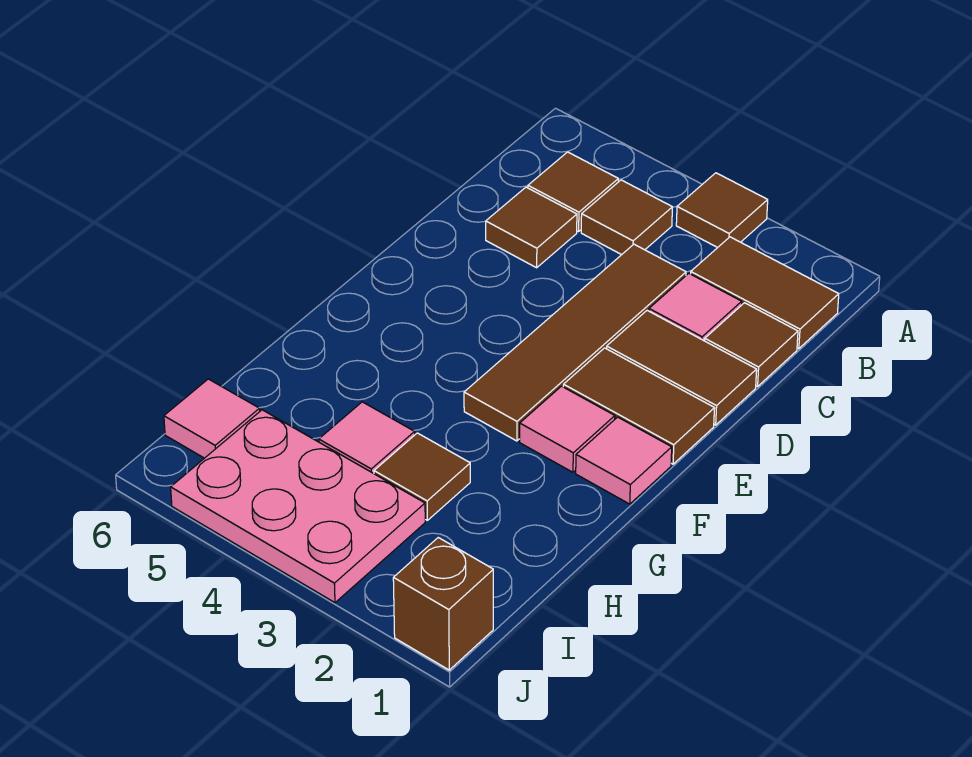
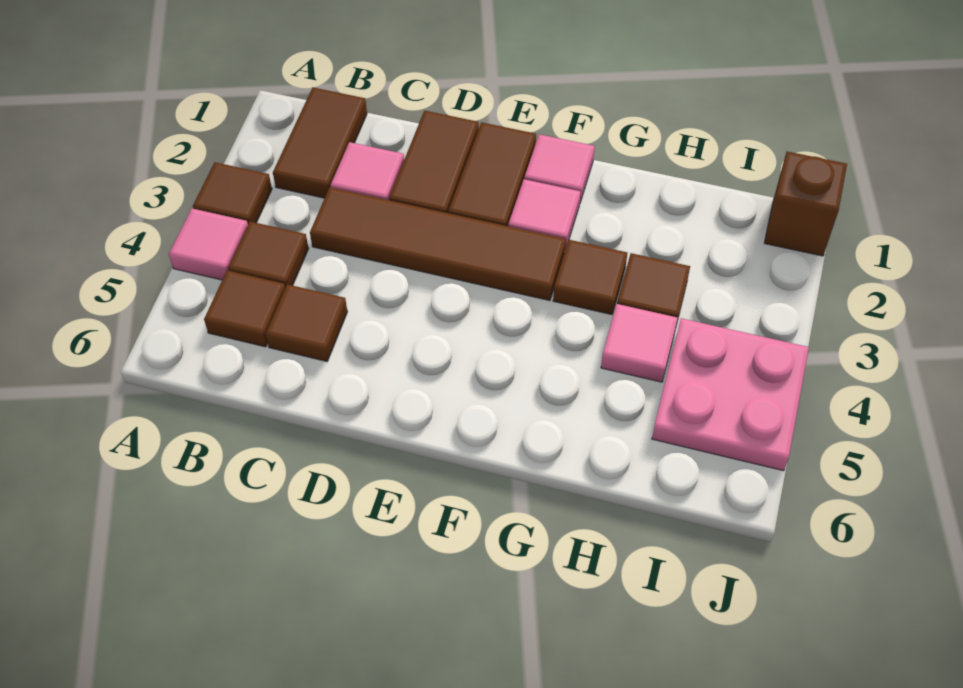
brown tile C1 level 1 -> brown tile G3 level 1
pink plate I3:J5 level 1 -> pink plate I4:J5 level 1
pink tile I6 level 1 -> pink tile A4 level 1

